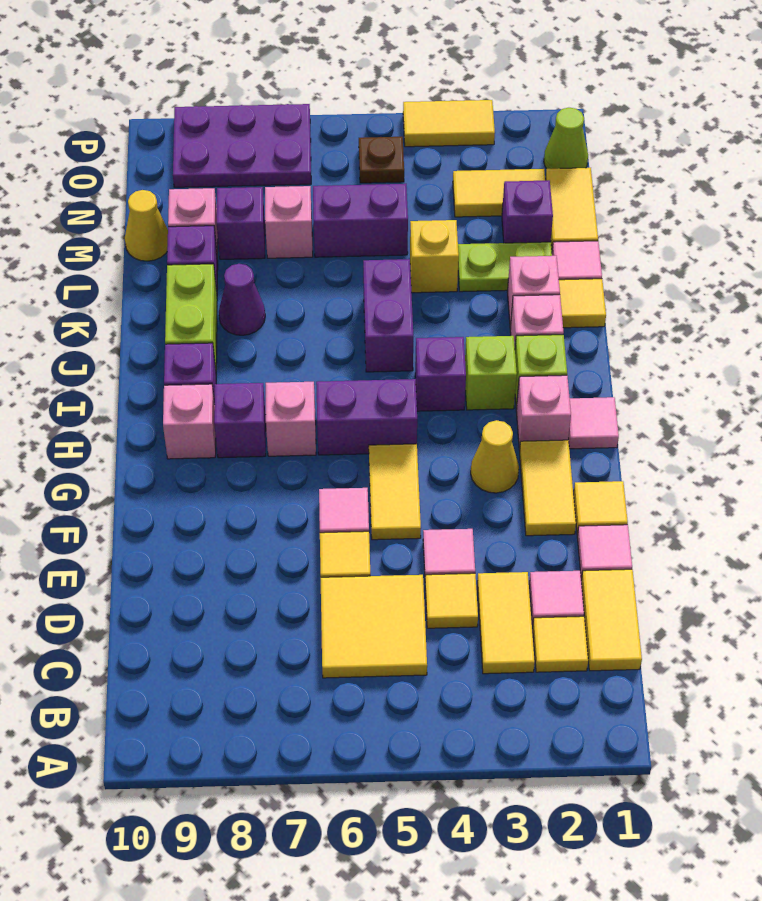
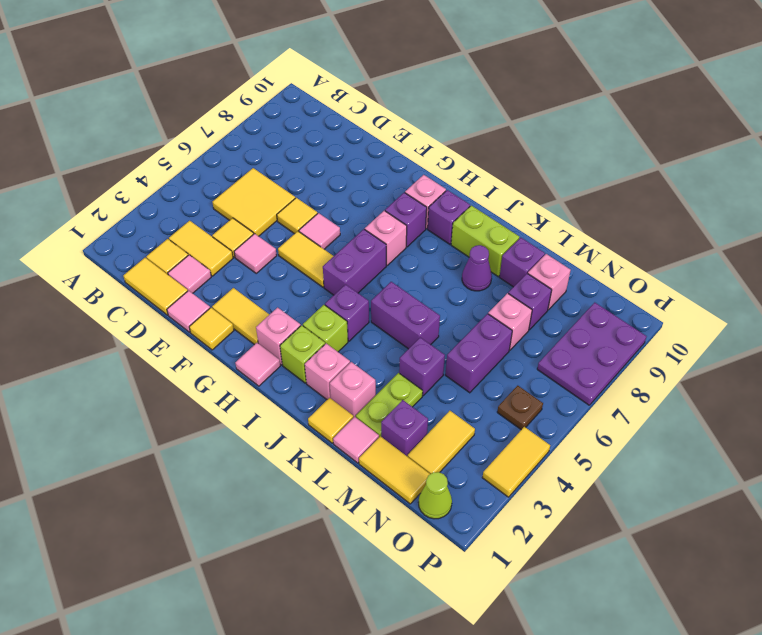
yellow cone G3 level 1 -> none
yellow brick L4 level 1 -> purple brick L4 level 1
yellow cone M10 level 1 -> none

